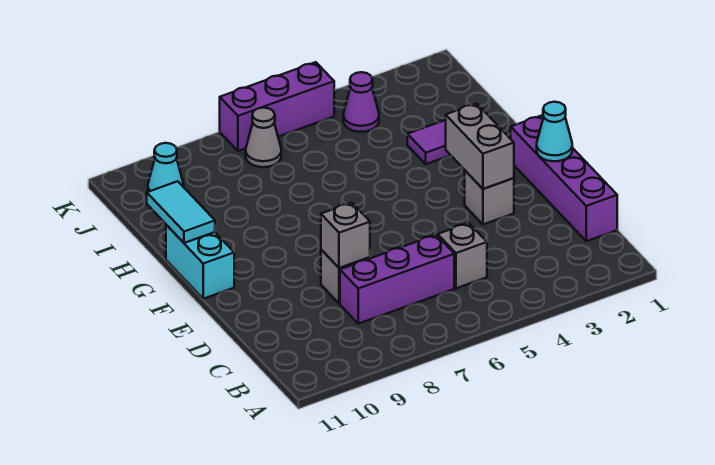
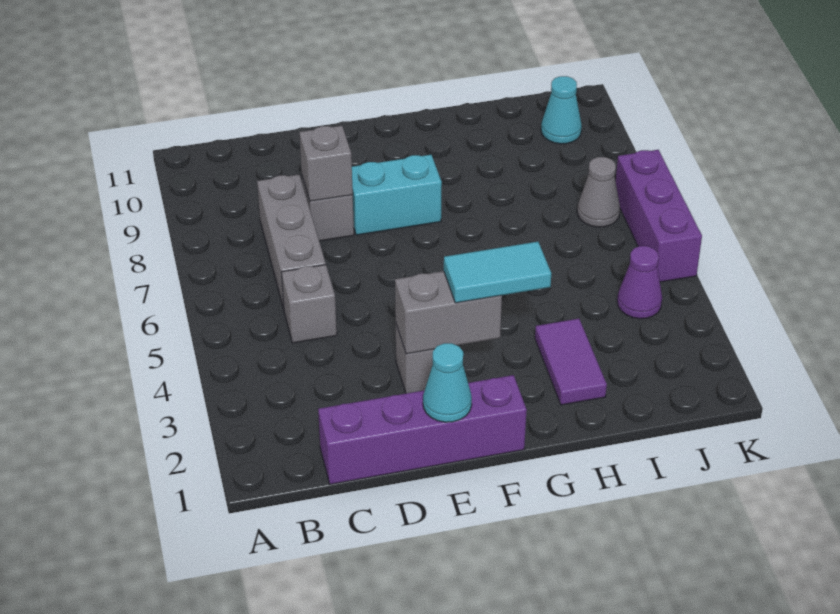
purple brick C6:C8 level 1 -> grey brick C6:C8 level 1
cyan brick F11:G11 level 1 -> cyan brick E8:F8 level 1
cyan tile G11:H11 level 2 -> cyan tile F3:G3 level 3

